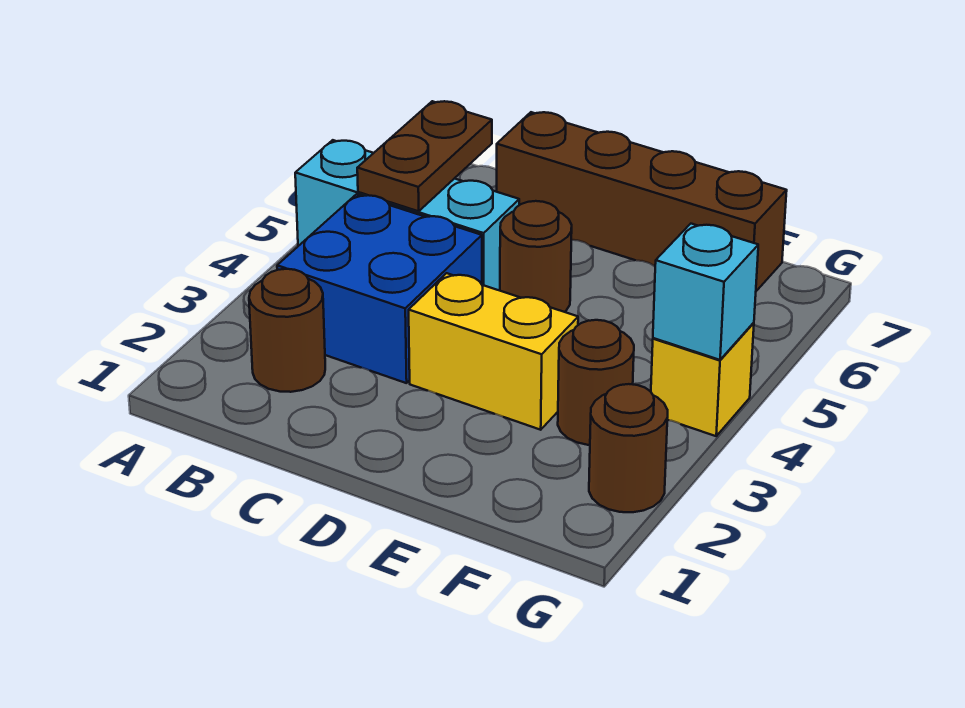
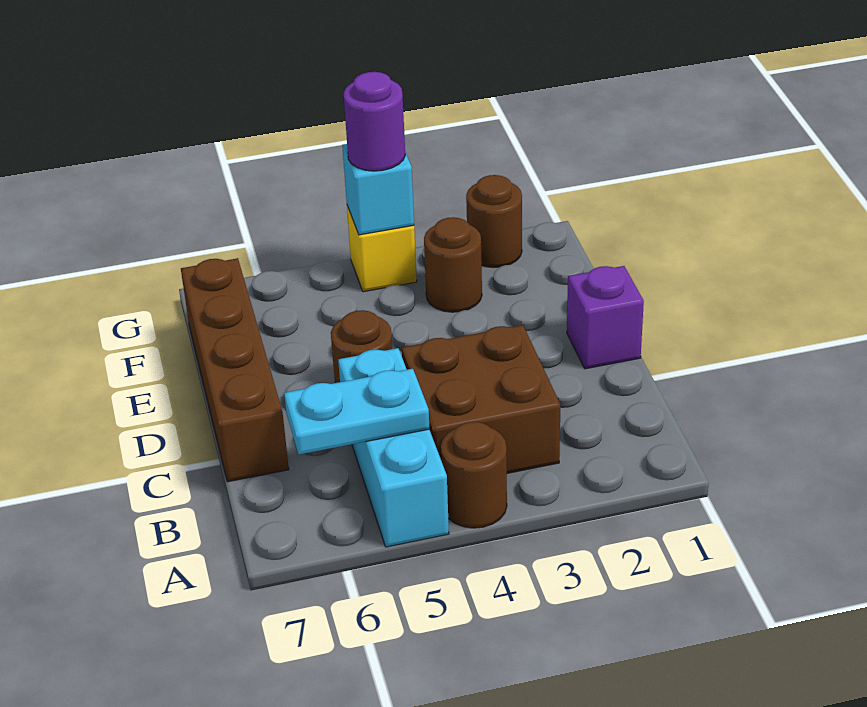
brown round brick B2 level 1 -> brown round brick A4 level 1
blue brick B3:C4 level 1 -> brown brick B3:C4 level 1
brown plate B5:B6 level 2 -> cyan plate B5:B6 level 2
none -> purple brick D1 level 1
yellow brick D3:E3 level 1 -> none
none -> purple round brick G4 level 3

